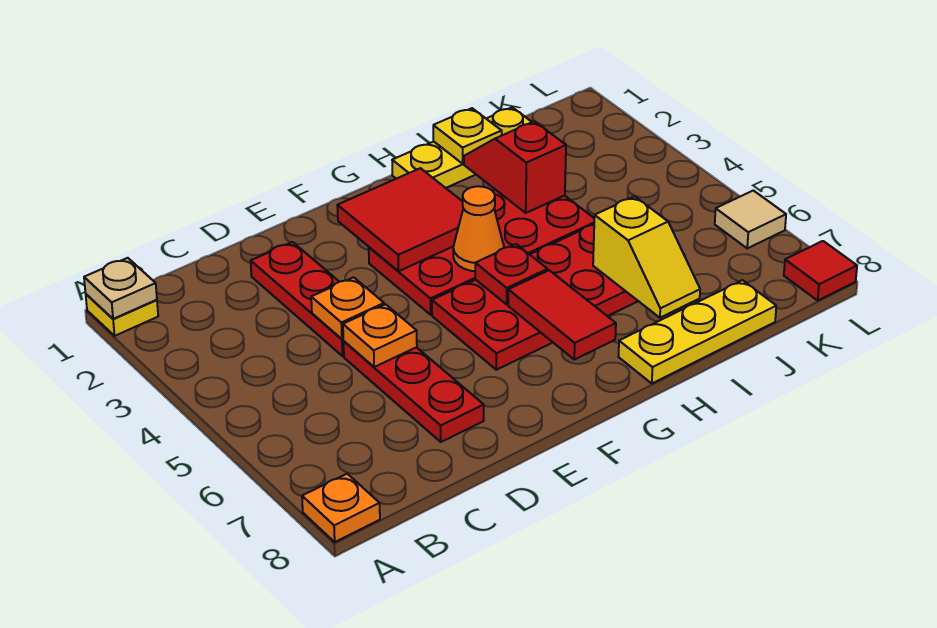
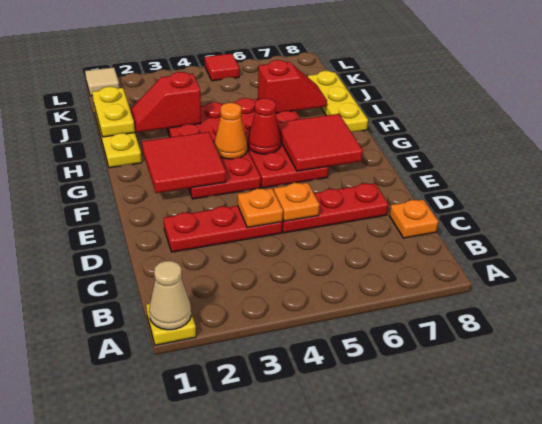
tan plate A1 level 2 -> tan cone A1 level 2
orange plate A8 level 1 -> orange plate C8 level 1
red plate G5 level 2 -> red cone G5 level 2
red tile G6:G7 level 2 -> red tile F6:G7 level 2
yellow plate I1 level 2 -> yellow plate I1:J1 level 2
yellow slope I6:I7 level 2 top 6 -> red slope I6:I7 level 2 top 6
tan tile L6 level 1 -> tan tile L1 level 1
red tile L8 level 1 -> red tile L5 level 1

